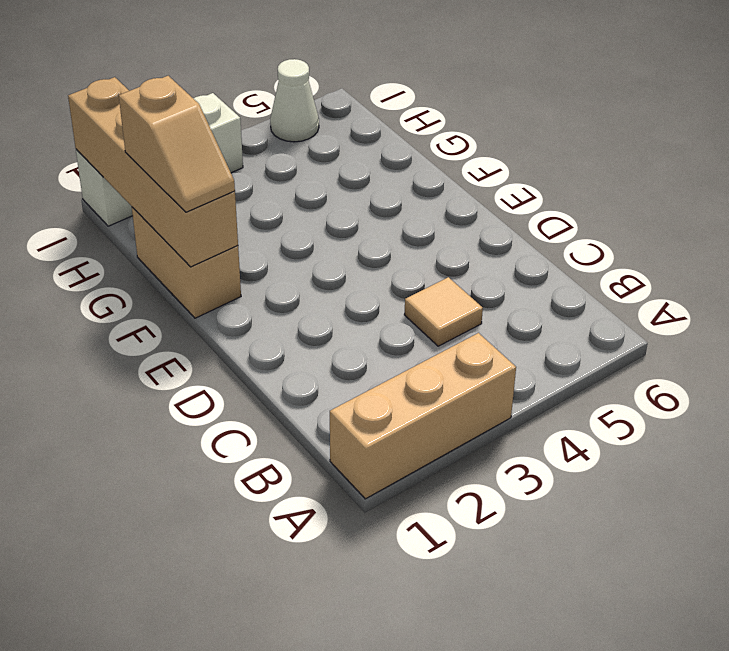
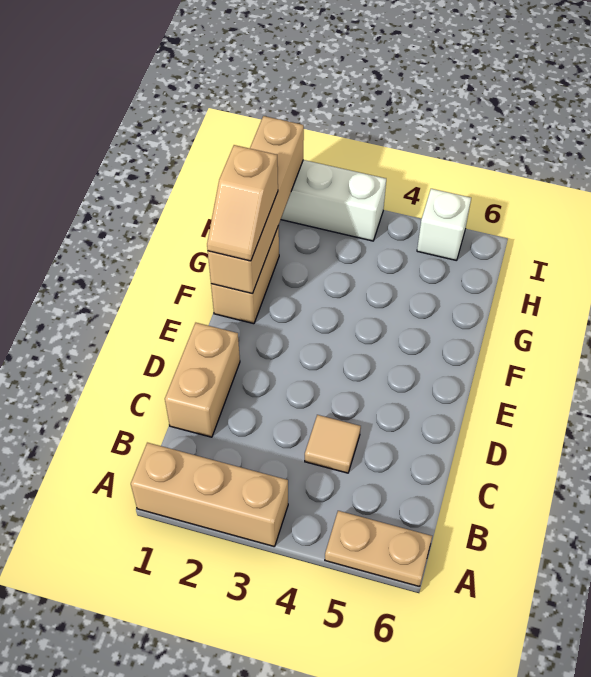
none -> tan plate A5:A6 level 1
none -> tan brick C1:D1 level 1
white cone I5 level 1 -> white brick I5 level 1

